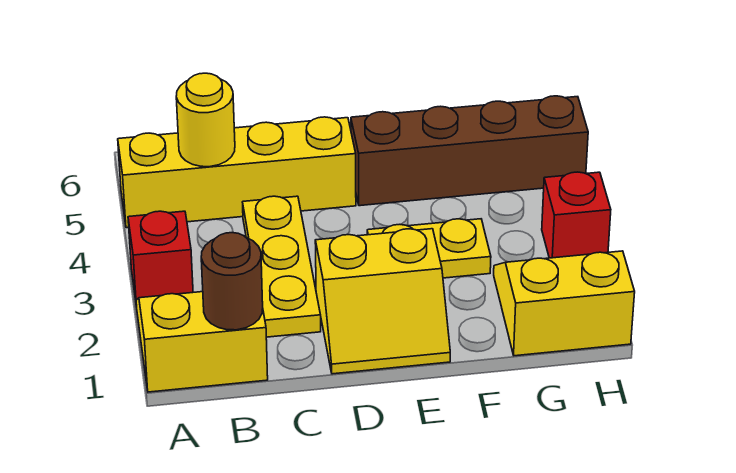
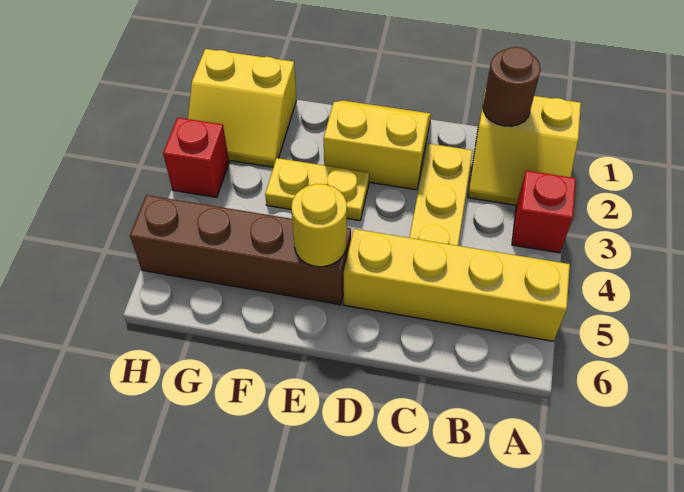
yellow round brick B5 level 2 -> yellow round brick E5 level 2

